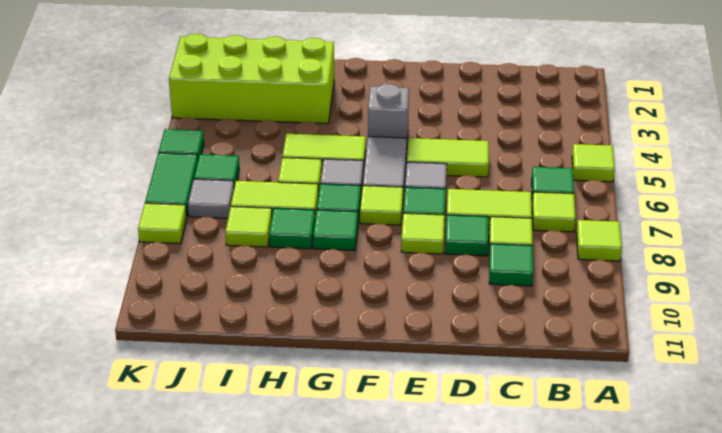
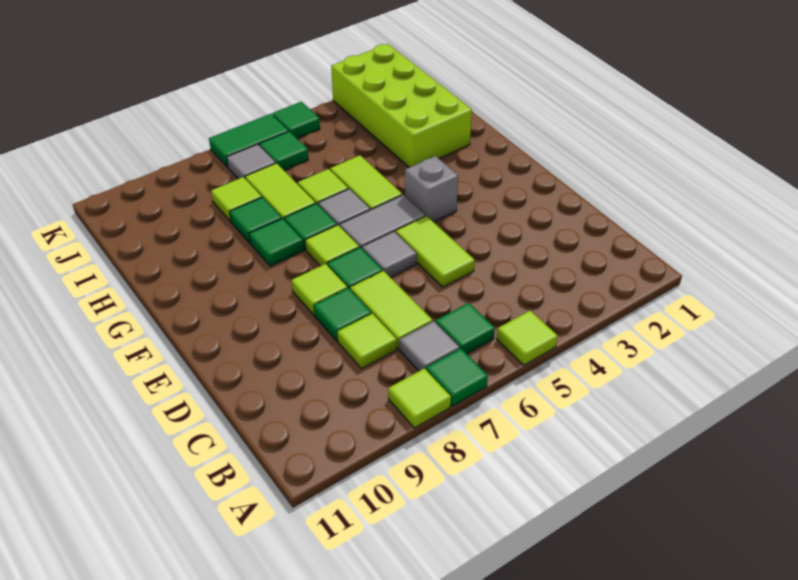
lime tile B7 level 1 -> grey tile B7 level 1
green tile C9 level 1 -> green tile A7 level 1
lime tile K8 level 1 -> none

